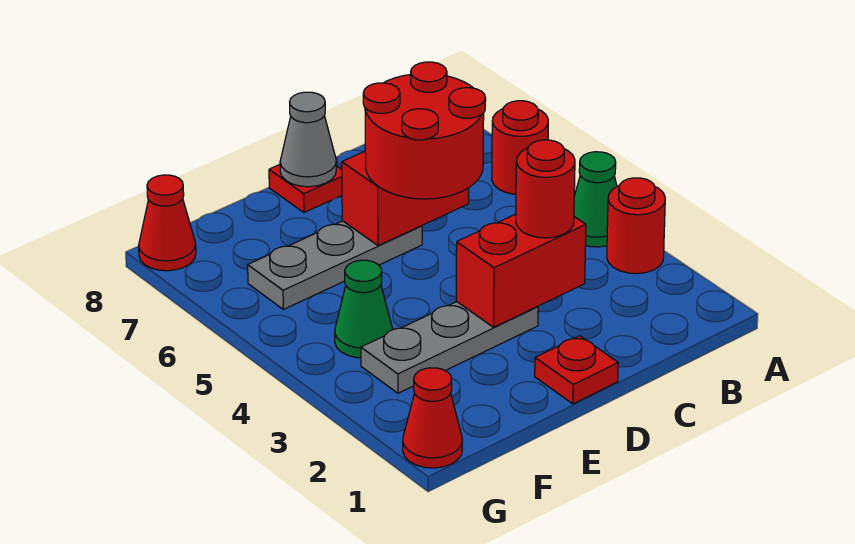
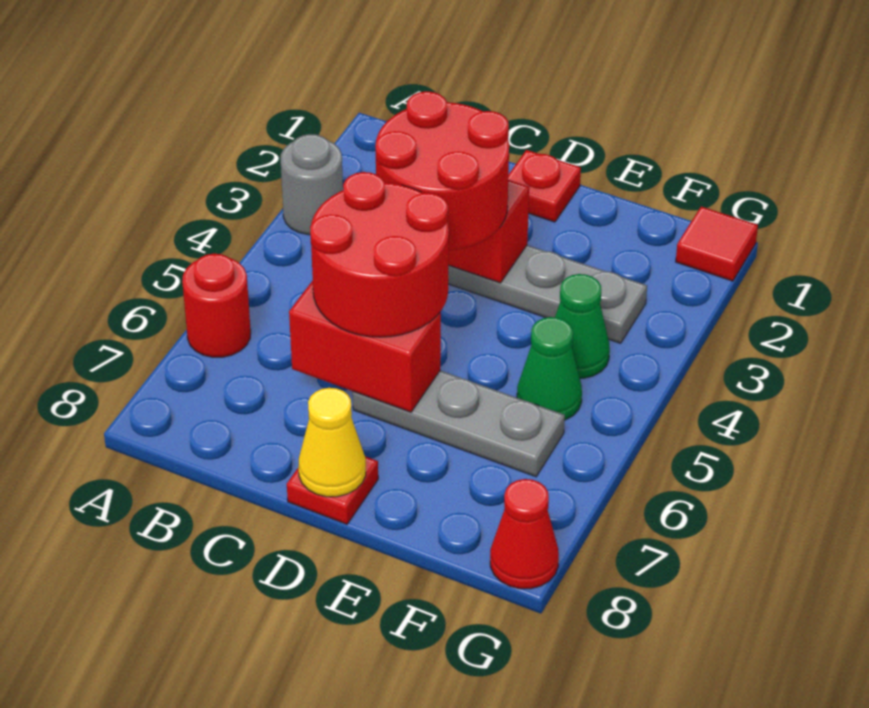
red round brick A3 level 1 -> grey round brick A3 level 1
green cone A4 level 1 -> green cone F5 level 1
red round brick C3 level 3 -> red round brick C3:D4 level 3
grey cone D8 level 2 -> yellow cone D8 level 2
red cone G1 level 1 -> red tile G1 level 1

